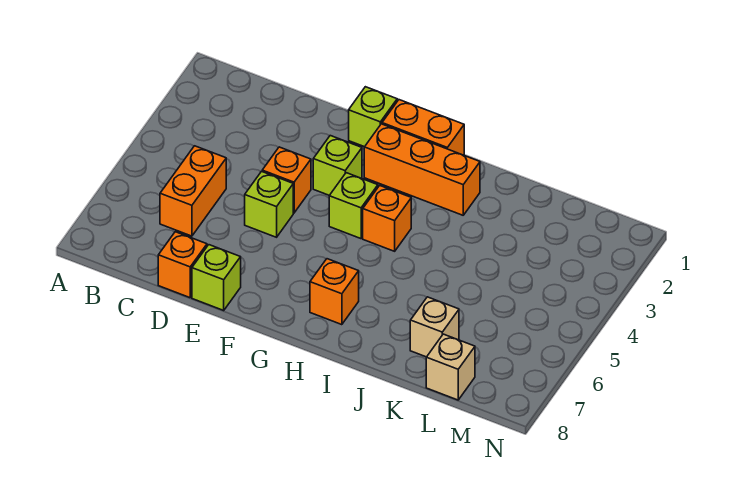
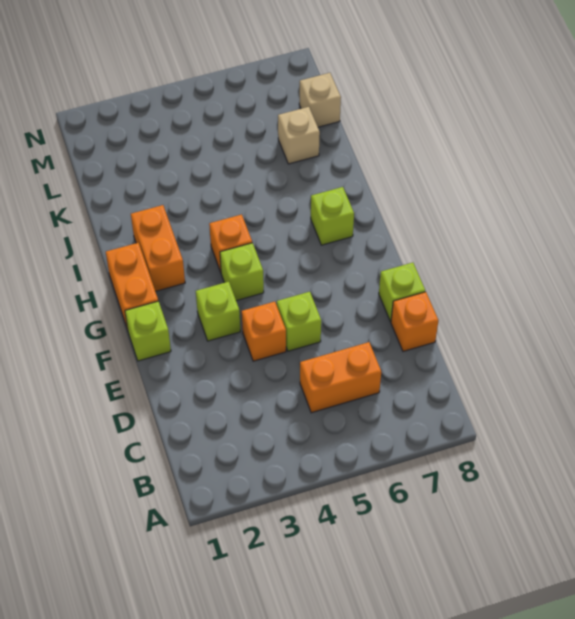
orange brick G2:I2 level 1 -> orange brick H2:I2 level 1
orange brick H7 level 1 -> lime brick H7 level 1

